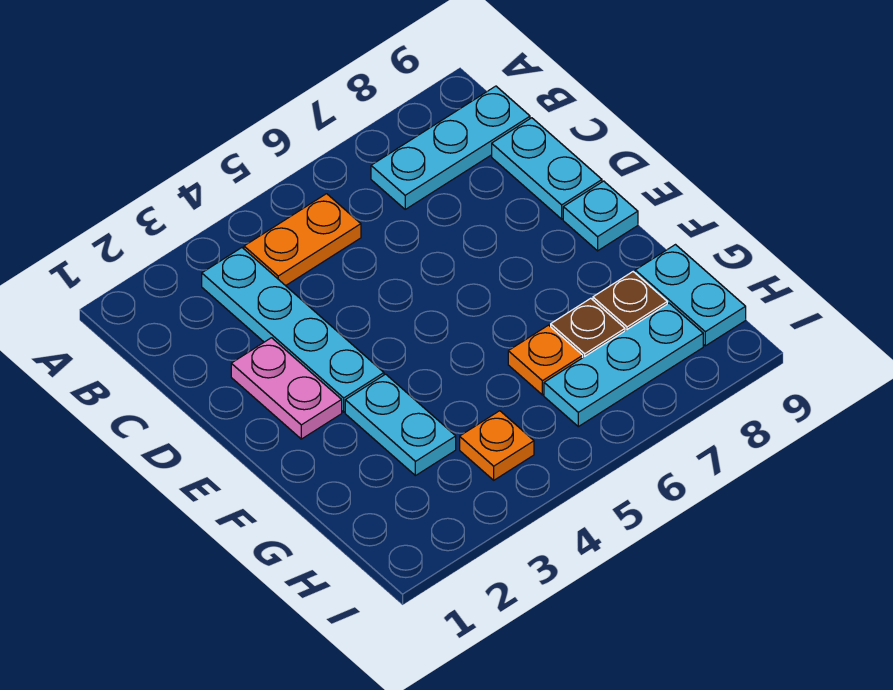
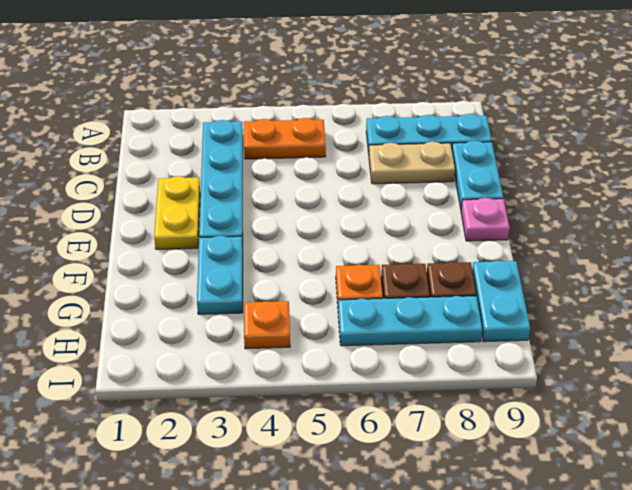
none -> tan plate C7:C8 level 1
pink plate D2:E2 level 1 -> yellow plate D2:E2 level 1
cyan plate E9 level 1 -> pink plate E9 level 1

